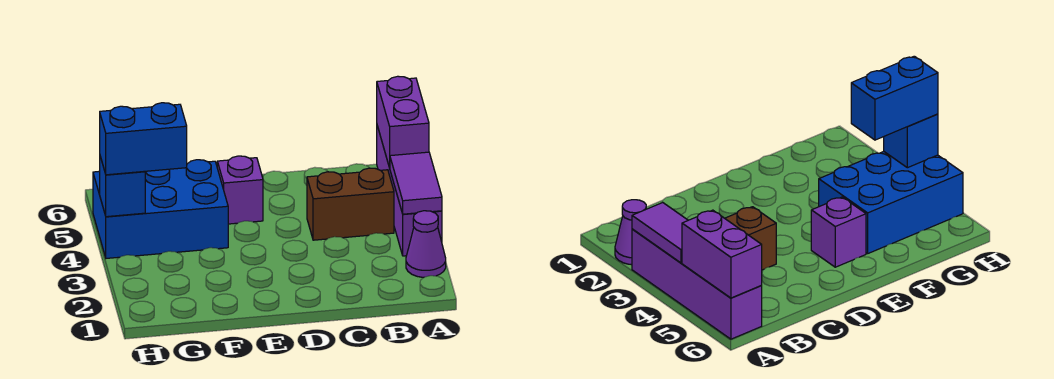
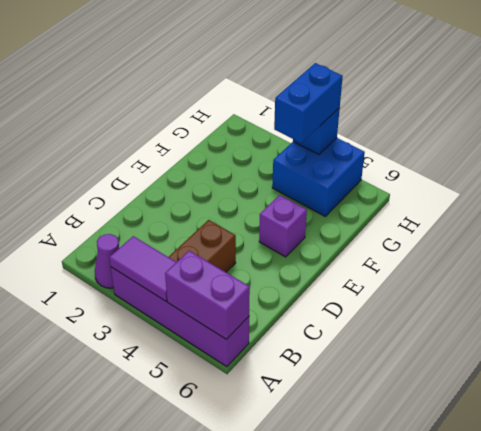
blue brick F4:H5 level 1 -> blue brick G4:H5 level 1

